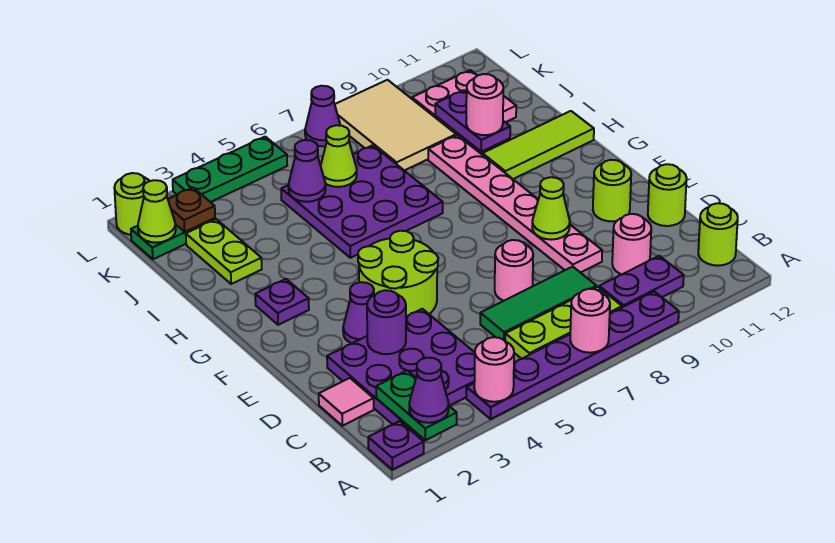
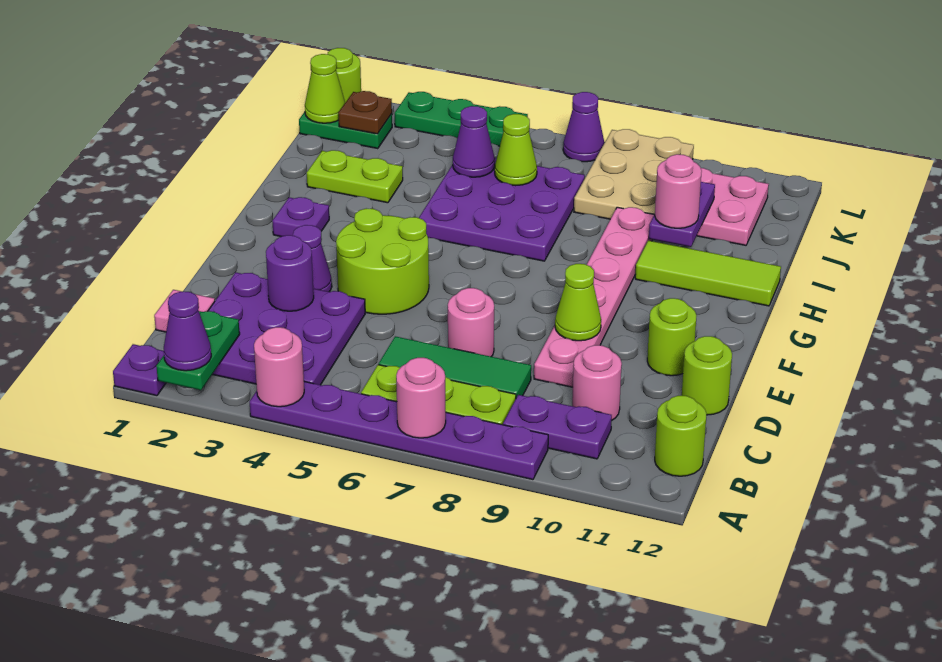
lime plate I2:J2 level 1 -> lime plate I2:I3 level 1
tan tile J8:L9 level 1 -> tan plate J8:L9 level 1

